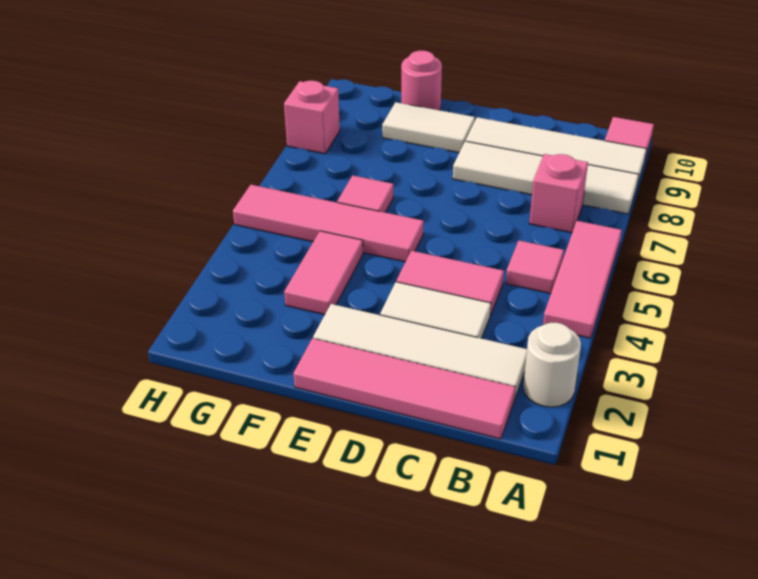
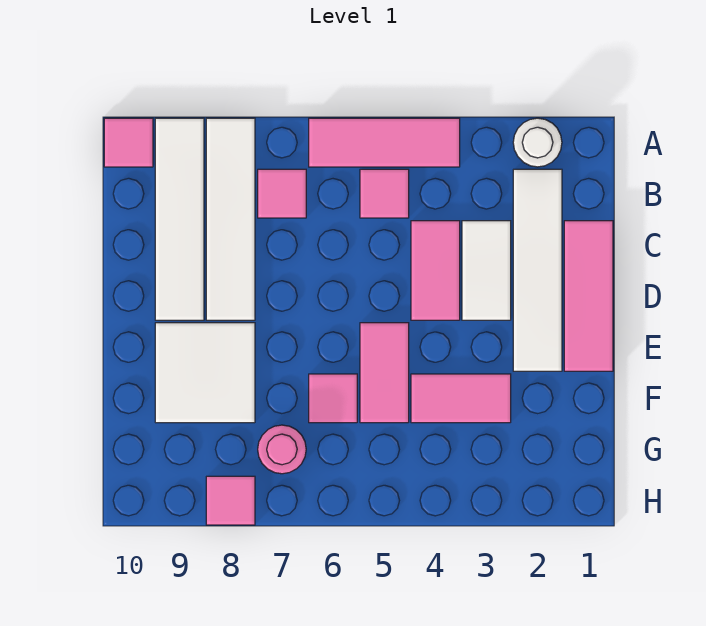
pink tile B1:E1 level 1 -> pink tile C1:E1 level 1
pink brick B7 level 1 -> pink tile B7 level 1
pink tile E5:H5 level 1 -> pink tile E5:F5 level 1
white tile E9:F9 level 1 -> white tile E8:F9 level 1
pink round brick F10 level 1 -> pink round brick G7 level 1
pink brick H8 level 1 -> pink tile H8 level 1

